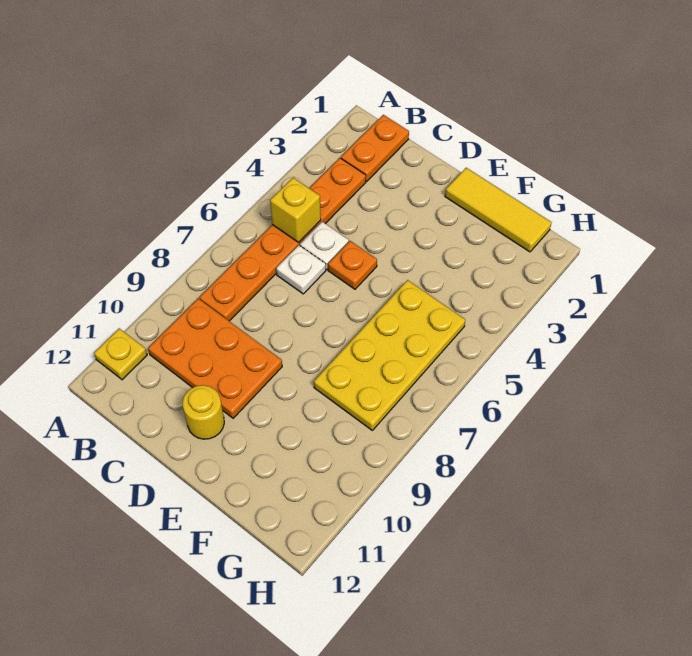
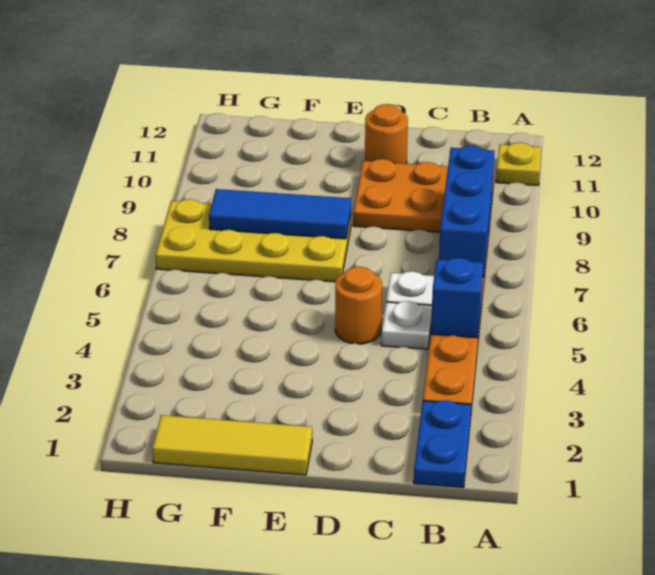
orange plate B1:B2 level 1 -> blue plate B1:B2 level 1
yellow brick B5 level 2 -> blue brick B5 level 2
none -> blue brick B7:B9 level 2
orange plate D5 level 1 -> orange round brick D5 level 1
yellow round brick D11 level 1 -> orange round brick D11 level 1
none -> blue tile E8:G8 level 2
yellow plate F5:G8 level 1 -> yellow plate E7:H8 level 1

